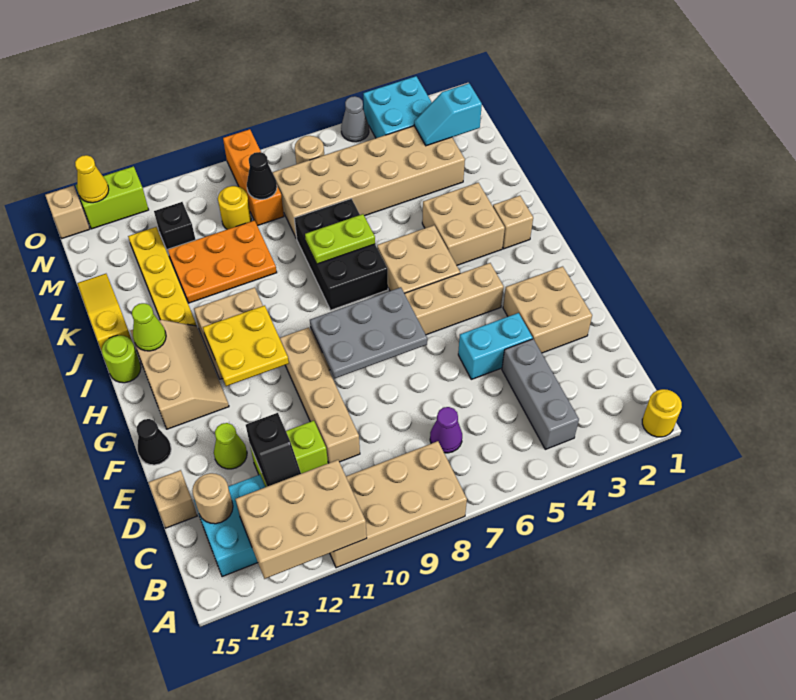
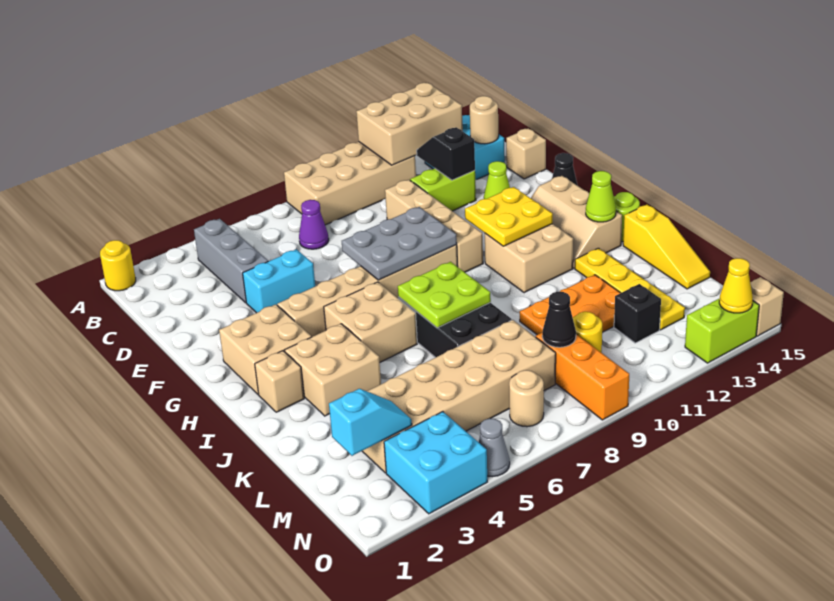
tan brick E2:F3 level 1 -> tan brick G2:H3 level 1
lime plate J7:J8 level 2 -> lime plate I7:J8 level 2

